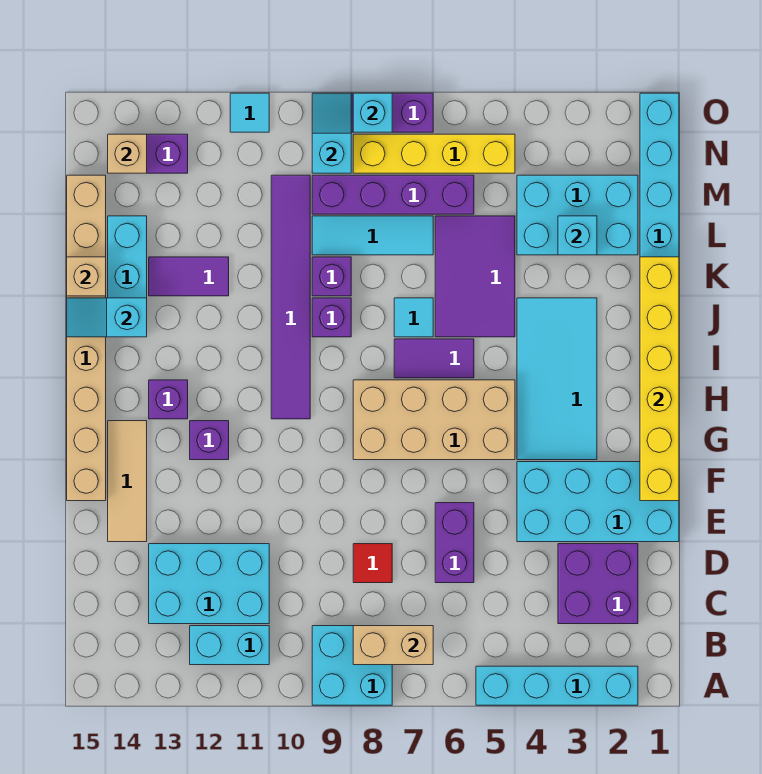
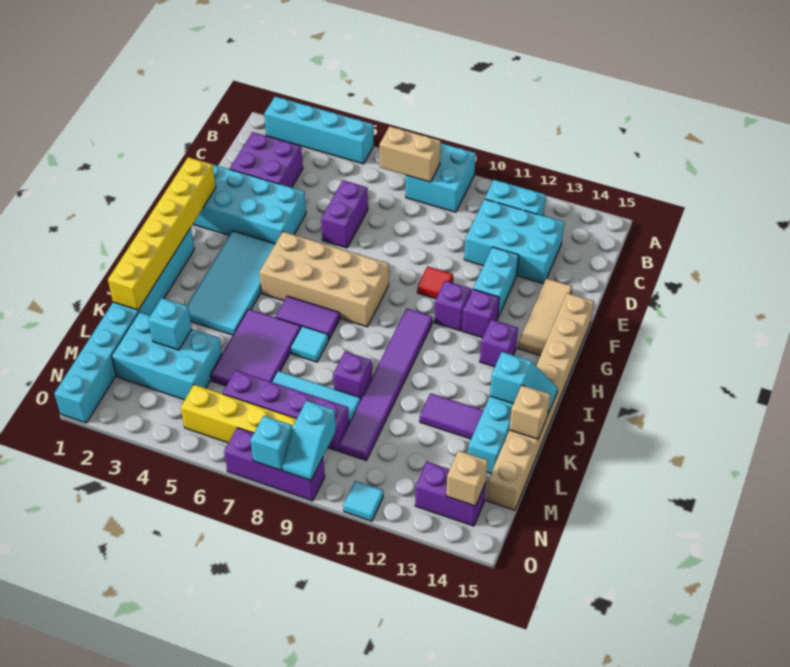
red tile D8 level 1 -> red tile F10 level 1
none -> cyan brick E12:F12 level 1
purple brick J9 level 1 -> purple brick G11 level 1

